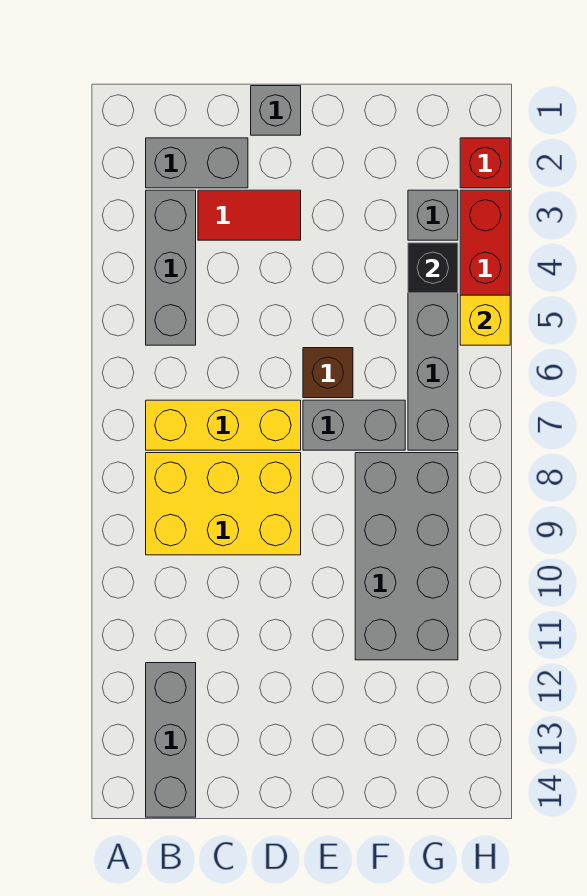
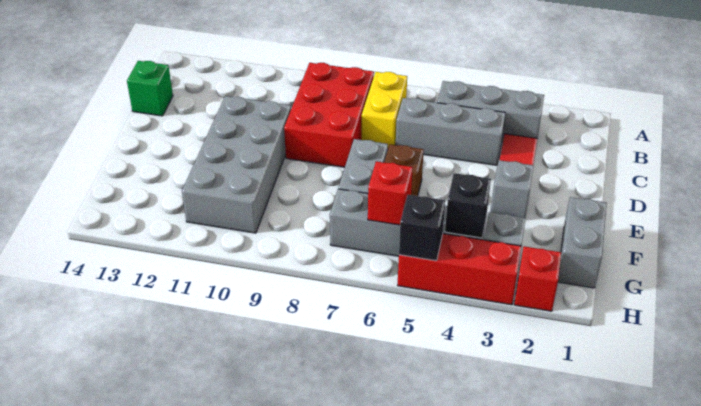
grey brick B2:C2 level 1 -> grey brick F1:G1 level 1
yellow brick B7:D7 level 1 -> yellow brick B7:C7 level 1
yellow brick B8:D9 level 1 -> red brick B8:D9 level 1
grey brick B12:B14 level 1 -> grey brick C4:C6 level 1
none -> green brick C14 level 1
grey brick D1 level 1 -> grey brick E3 level 1
grey brick F8:G11 level 1 -> grey brick D10:G11 level 1
none -> red brick G6 level 2
yellow brick H5 level 2 -> black brick H5 level 2

